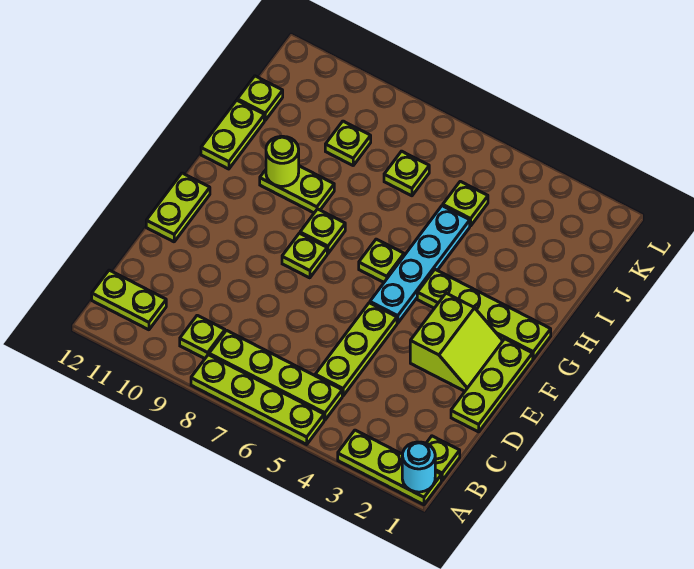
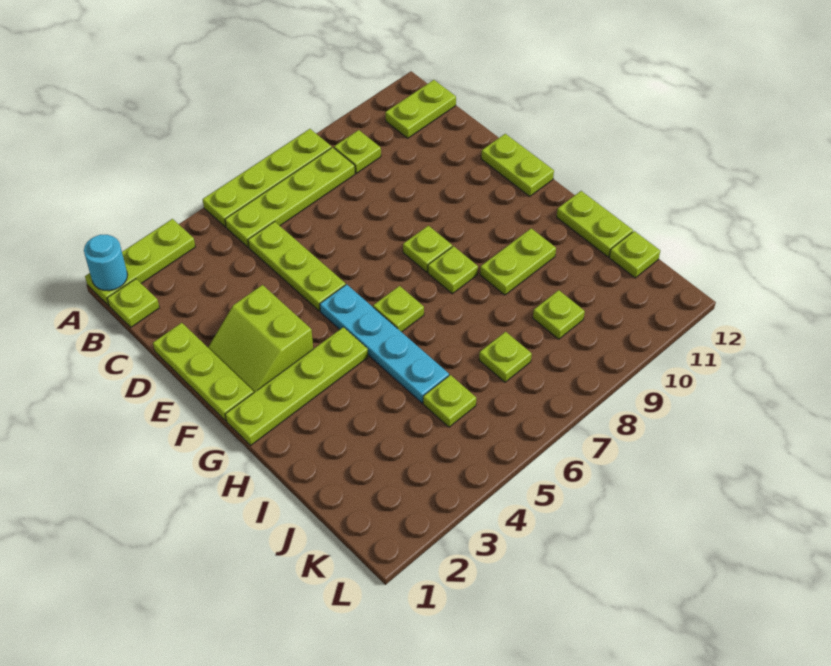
lime round brick H10 level 2 -> none

